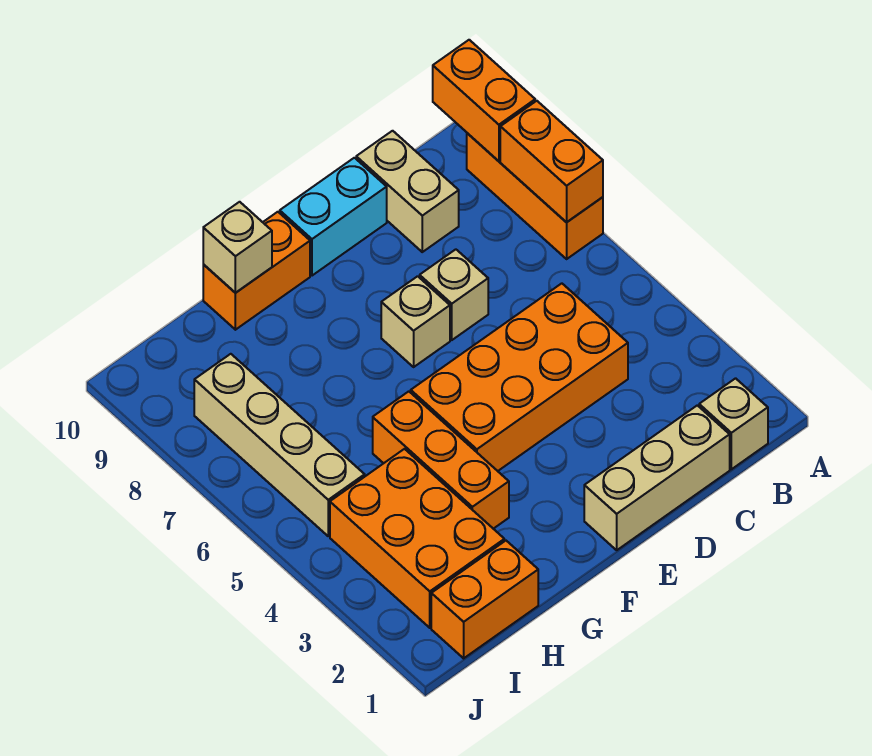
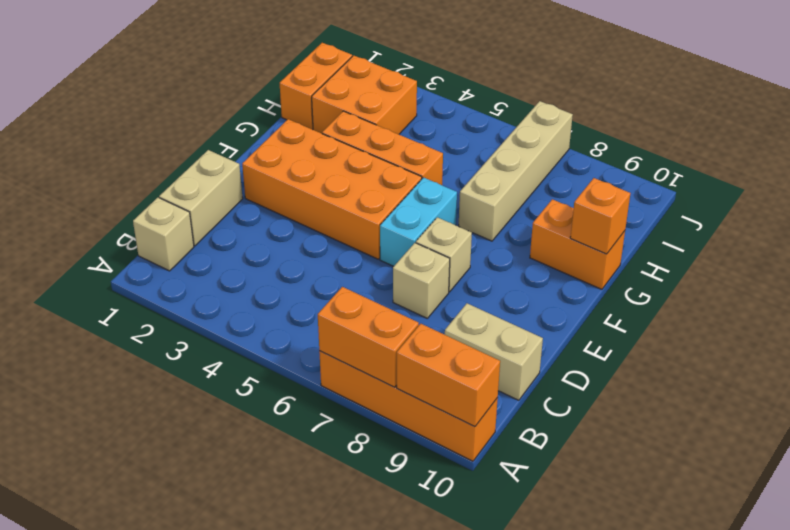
orange brick A7:A9 level 1 -> orange brick A7:A10 level 1
tan brick C1:E1 level 1 -> tan brick C1:D1 level 1
orange brick C4:F5 level 1 -> orange brick E2:F5 level 1
cyan brick D10:E10 level 1 -> cyan brick E6:F6 level 1
orange brick F10:G10 level 1 -> orange brick G9:G10 level 1
tan brick G10 level 2 -> orange brick G10 level 2
orange brick H2:I4 level 1 -> orange brick H2:I3 level 1
tan brick I5:I8 level 1 -> tan brick G7:J7 level 1

